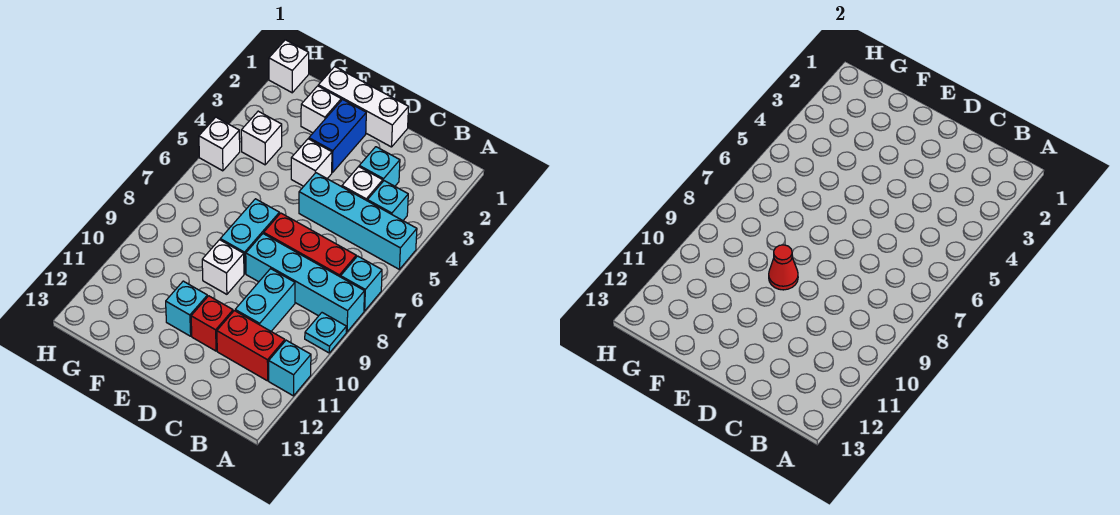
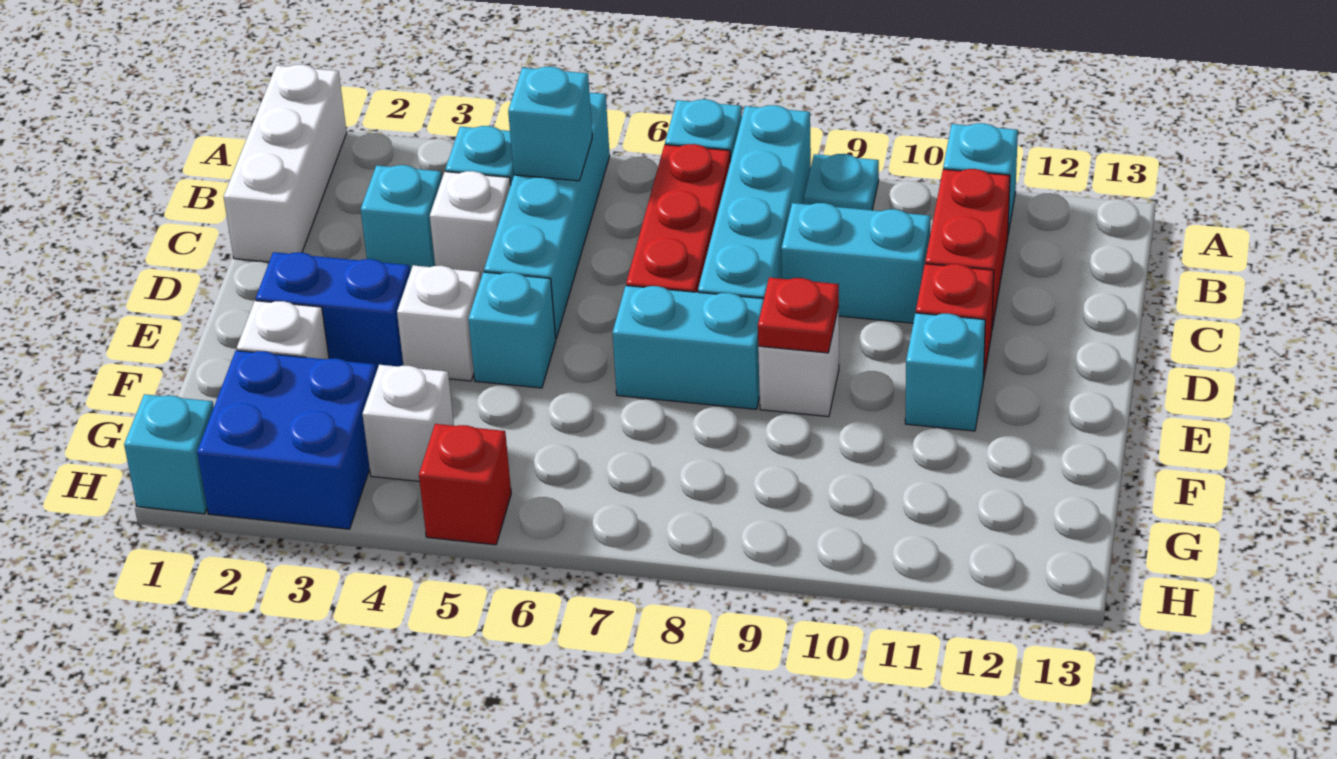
none -> cyan brick B5 level 2
white brick D1:F1 level 1 -> white brick A1:C1 level 1
none -> cyan brick E5 level 1
red cone E9 level 2 -> red plate E9 level 2
none -> blue brick G2:H3 level 1
white brick H1 level 1 -> cyan brick H1 level 1
white brick H5 level 1 -> red brick H5 level 1

